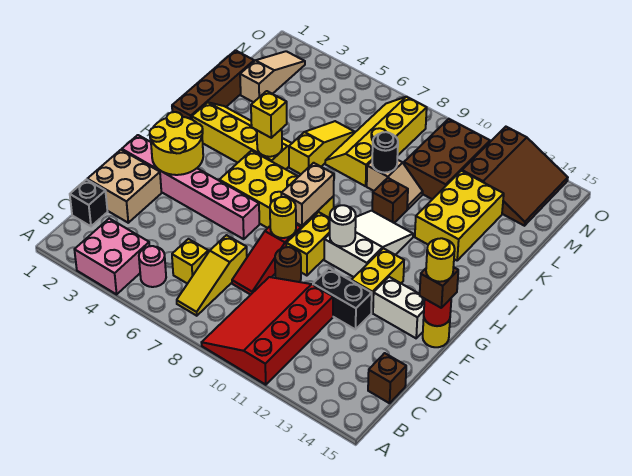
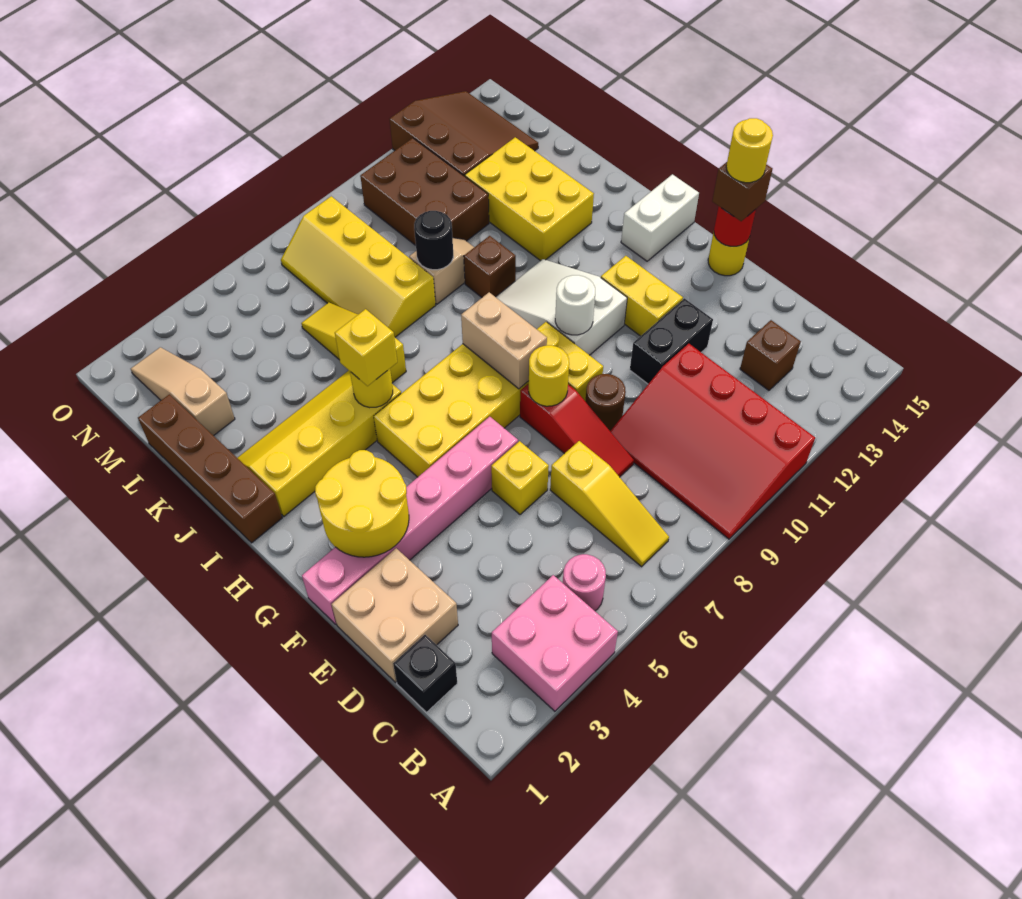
yellow brick C6 level 1 -> yellow brick E6 level 1
brown brick C15 level 1 -> brown brick C13 level 1
white brick F13:F14 level 1 -> white brick H14:H15 level 1

